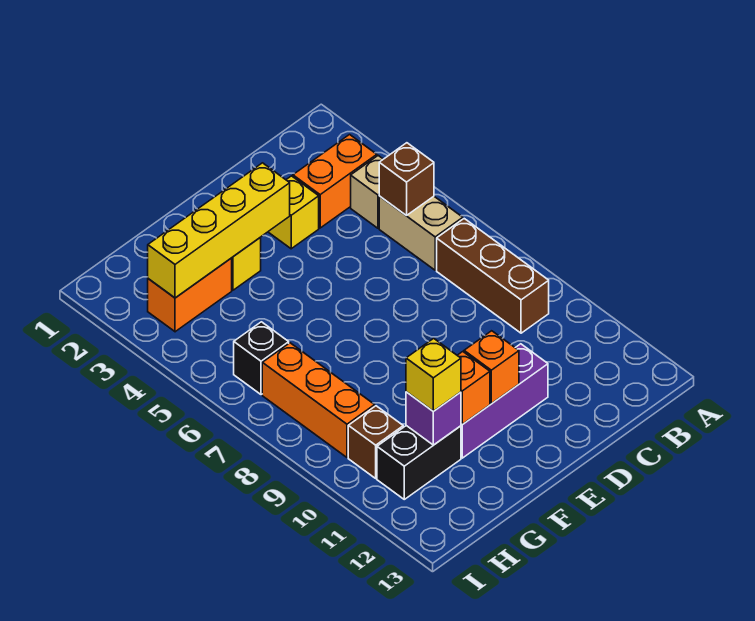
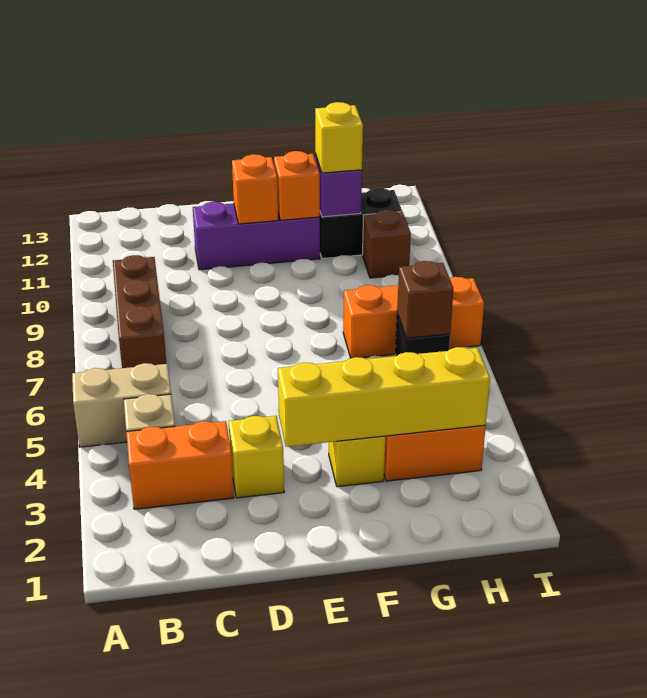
tan brick B5:B6 level 1 -> tan brick A5:B5 level 1
brown brick B5 level 2 -> brown brick H6 level 2
orange brick H7:H9 level 1 -> orange brick G7:I7 level 1

